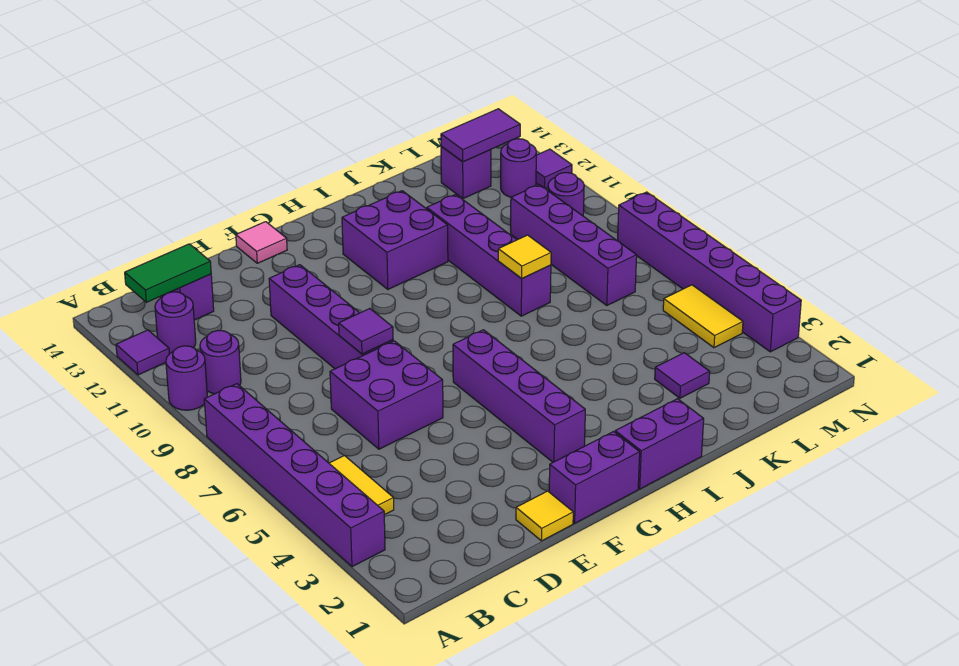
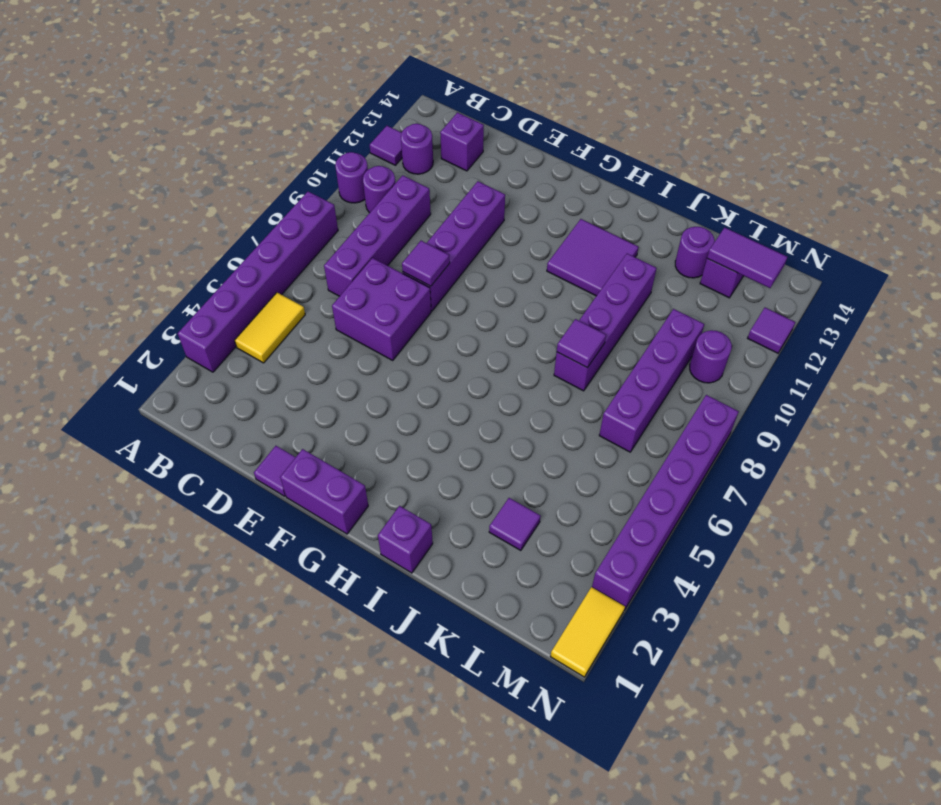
green tile B13:C13 level 2 -> none
yellow tile E1 level 1 -> purple tile E1 level 1
pink tile F14 level 1 -> none
purple brick G3:G6 level 1 -> purple brick C7:C10 level 1
purple brick H1:I1 level 1 -> purple brick I1 level 1
purple brick H11:I12 level 1 -> purple tile H11:I12 level 1
yellow tile J8 level 2 -> purple tile J8 level 2
yellow tile M4:M5 level 1 -> yellow tile N1:N2 level 1
purple round brick M12 level 1 -> purple round brick K13 level 1

